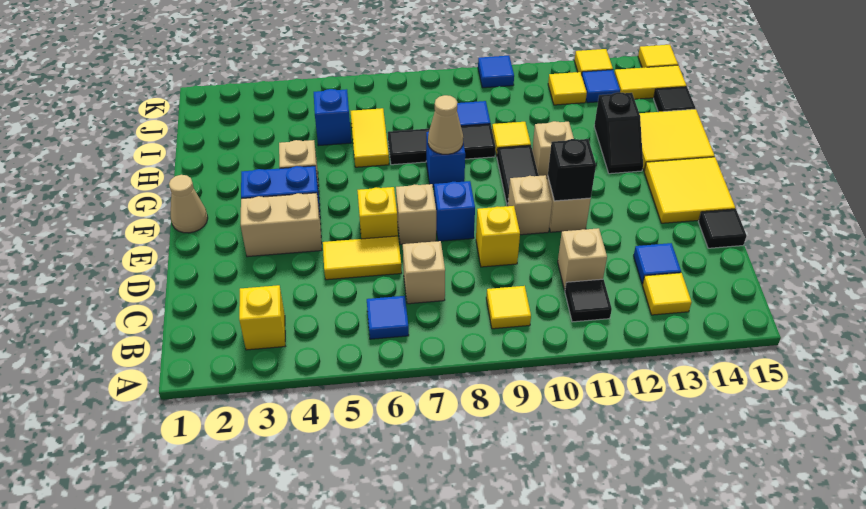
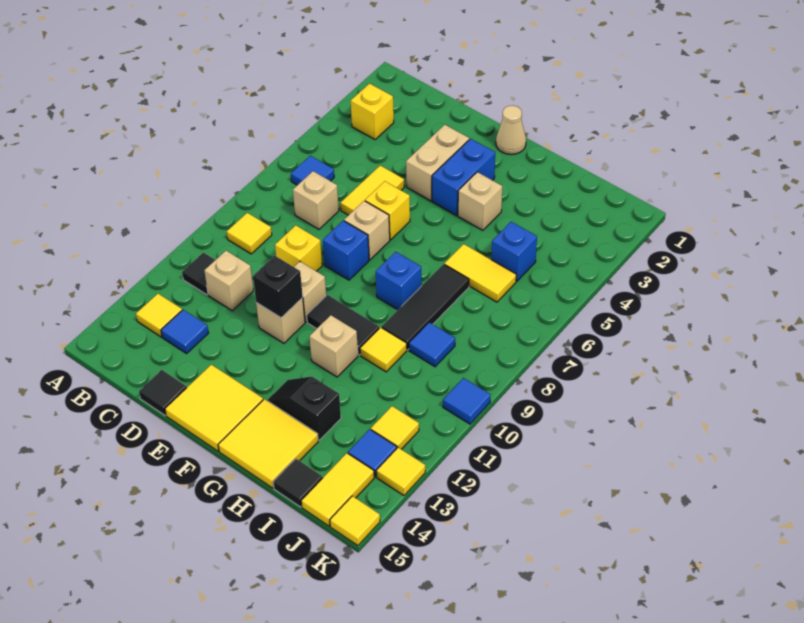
tan cone G8 level 2 -> none

